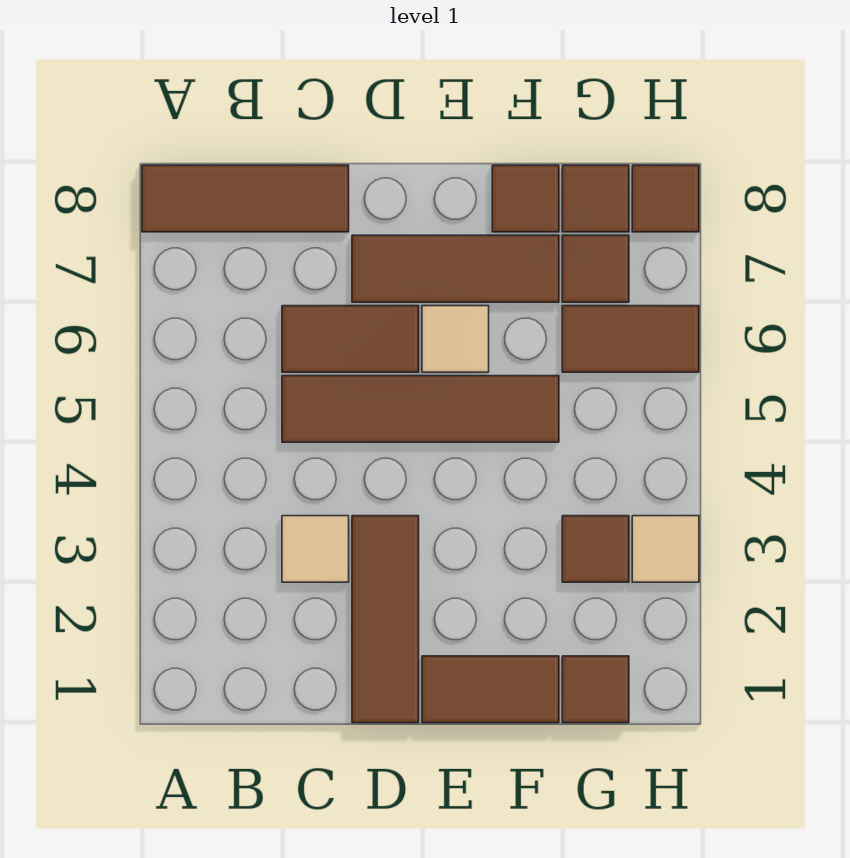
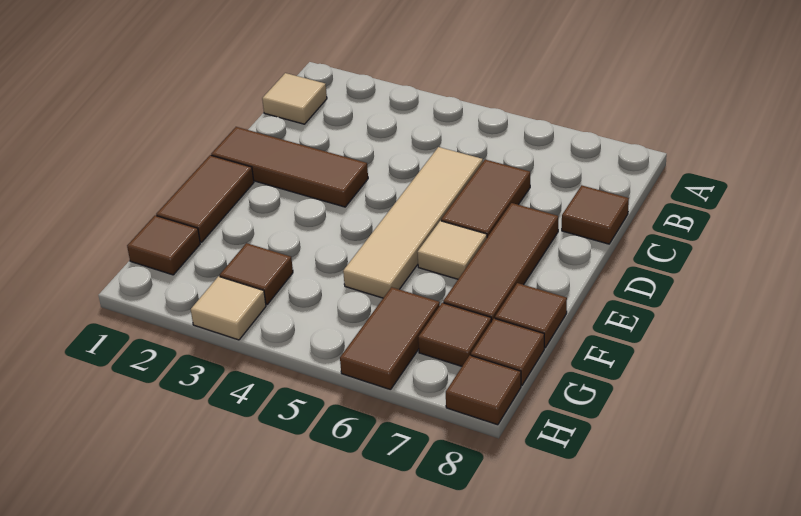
brown tile A8:C8 level 1 -> brown tile C8 level 1
tan tile C3 level 1 -> tan tile B1 level 1
brown tile C5:F5 level 1 -> tan tile C5:F5 level 1

